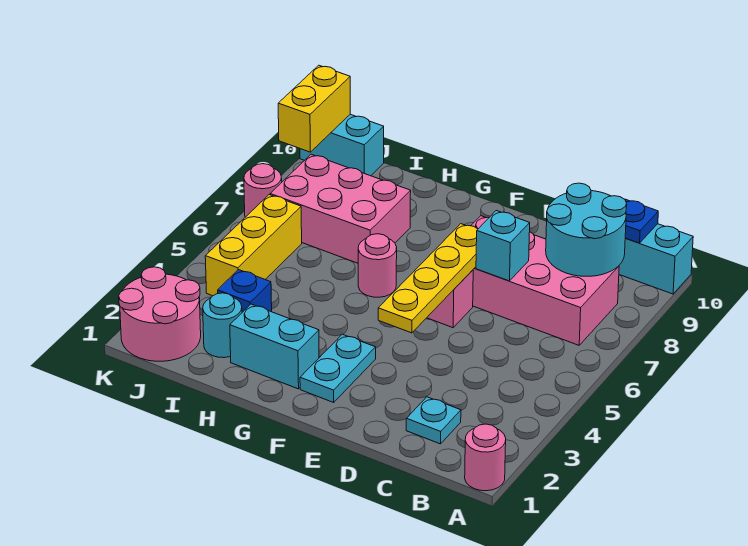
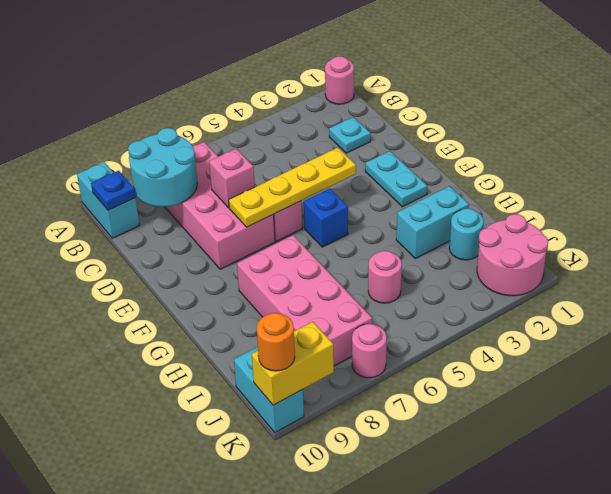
cyan brick D7 level 2 -> pink brick D7 level 2
cyan plate F2:F3 level 1 -> cyan plate E2:F2 level 1
cyan brick G2:H2 level 1 -> cyan brick H2:H3 level 1
pink round brick G6 level 1 -> pink round brick I5 level 1
pink brick H7:J8 level 1 -> pink brick G7:J8 level 1
blue brick I3 level 1 -> blue brick F5 level 1
yellow brick J4:J6 level 1 -> none
none -> orange round brick K10 level 3

